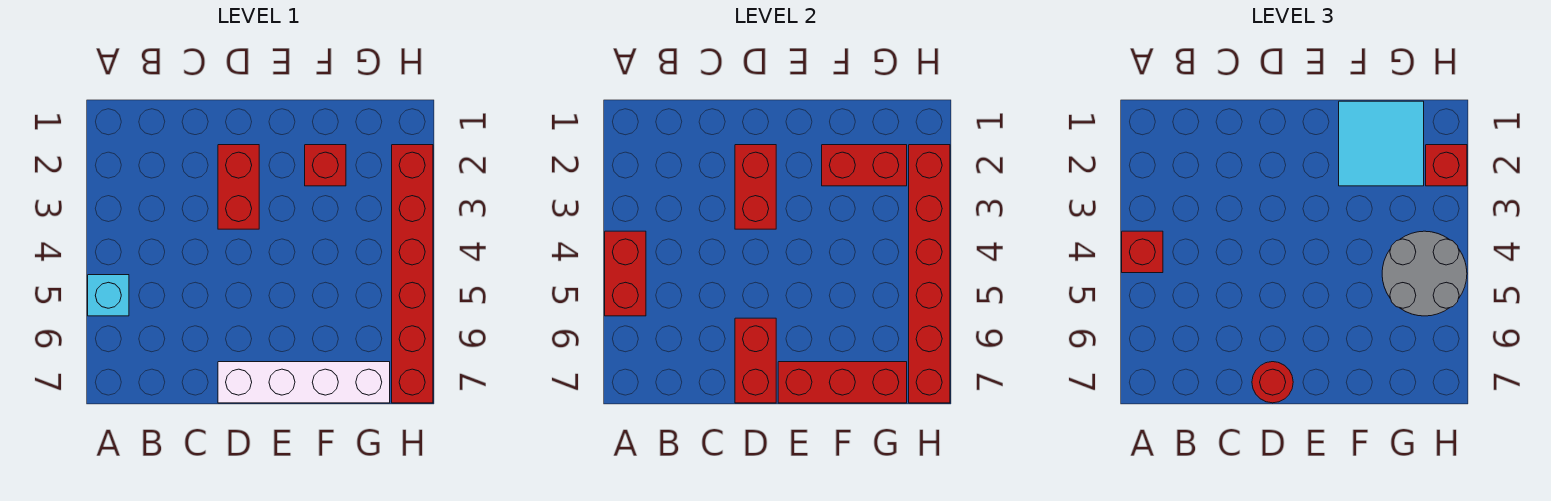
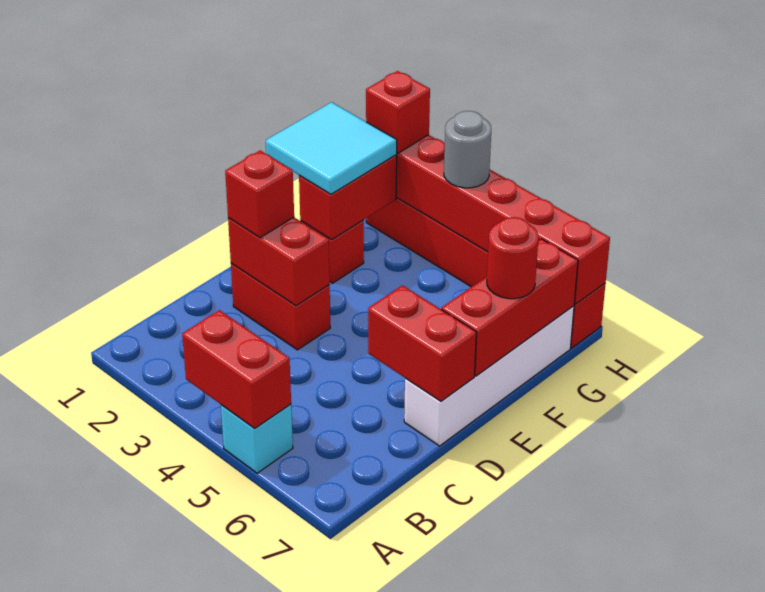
red brick A4 level 3 -> red brick D2 level 3
red round brick D7 level 3 -> red round brick F7 level 3
grey round brick G4:H5 level 3 -> grey round brick H4 level 3

